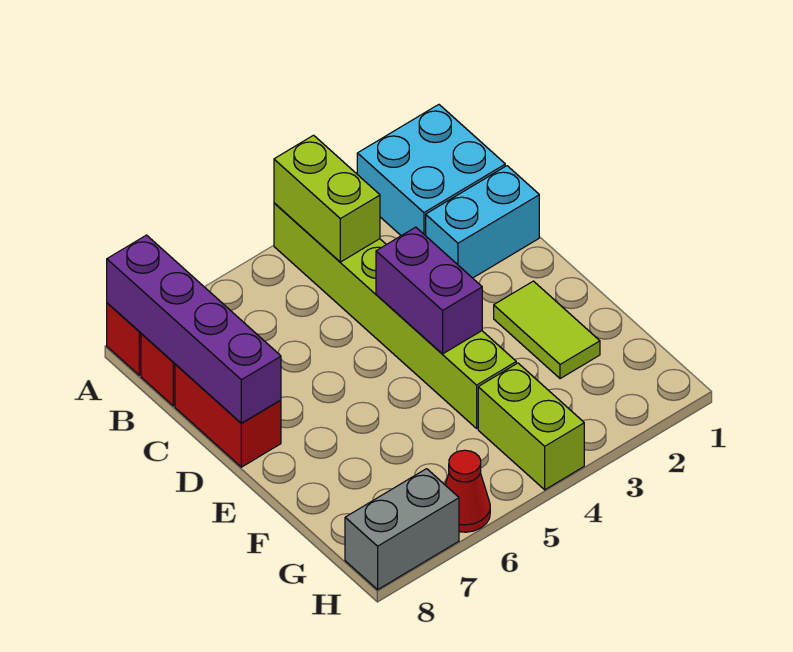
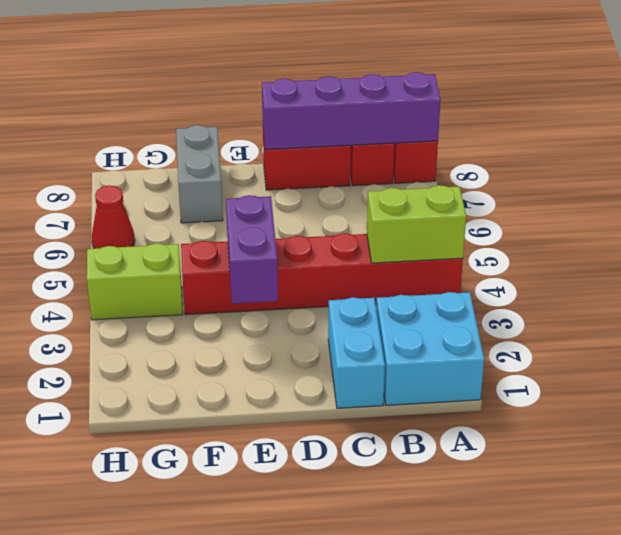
lime brick A4:F4 level 1 -> red brick A4:F4 level 1
purple brick D4:E4 level 2 -> purple brick E3:E4 level 2
lime tile E2:F2 level 1 -> none
grey brick H7:H8 level 1 -> grey brick F7:F8 level 1

